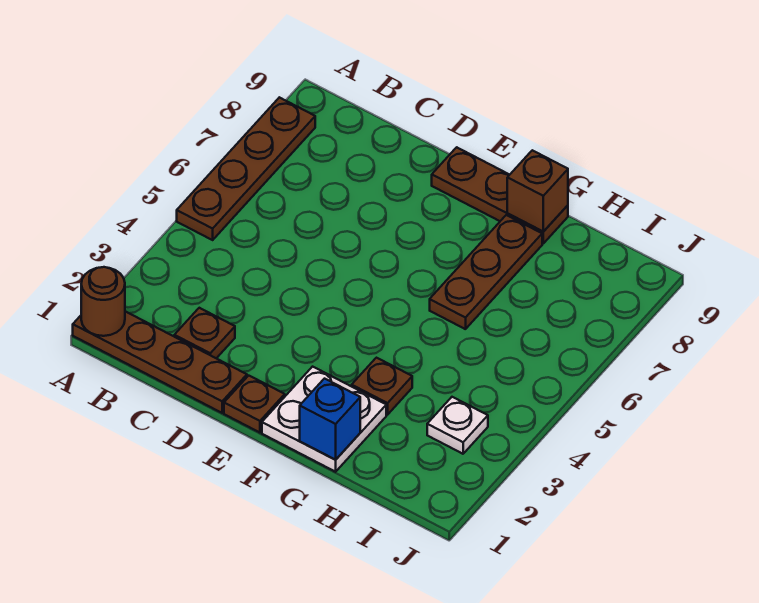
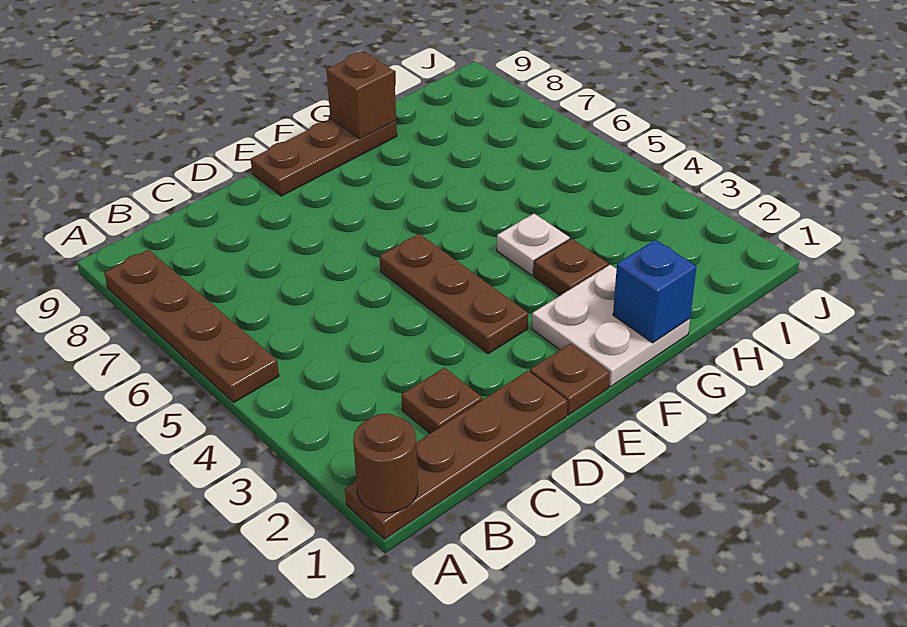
brown plate G6:G8 level 1 -> brown plate E3:E5 level 1
white plate I3 level 1 -> white plate G4 level 1

